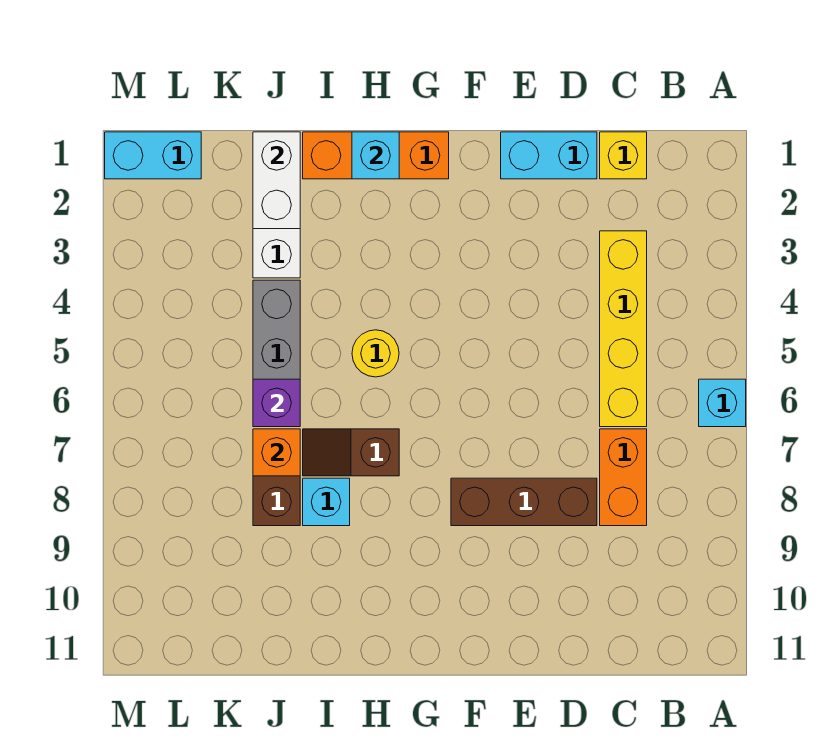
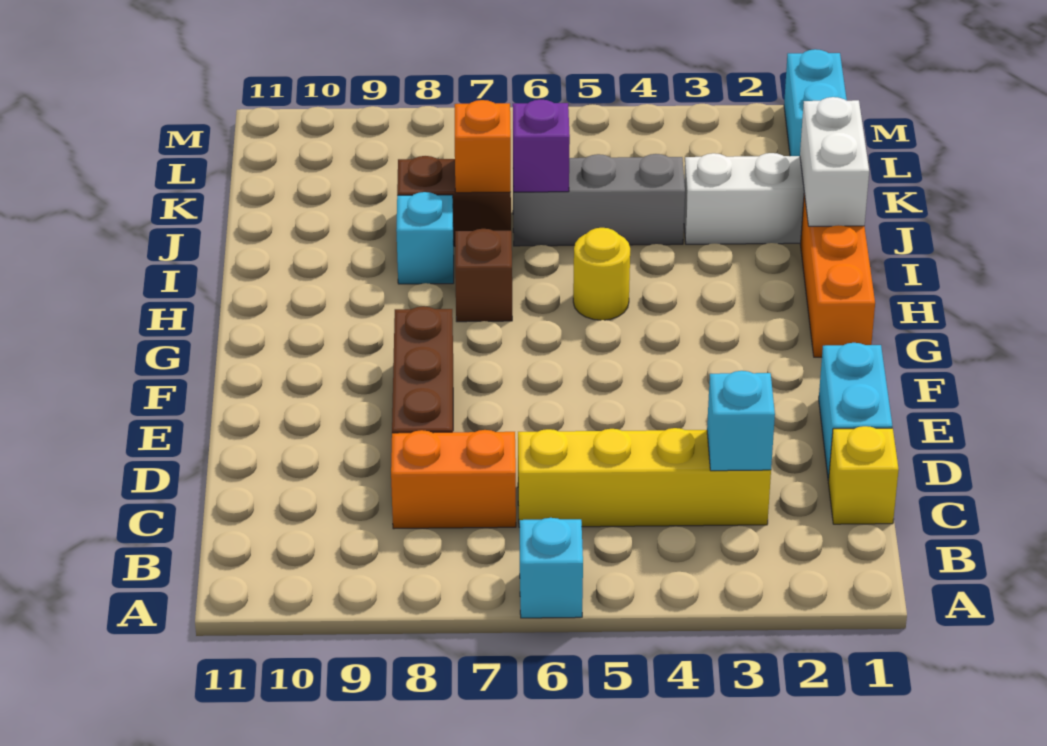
cyan brick H1 level 2 -> cyan brick C3 level 2
white brick J1:J2 level 2 -> white brick I1:J1 level 2

